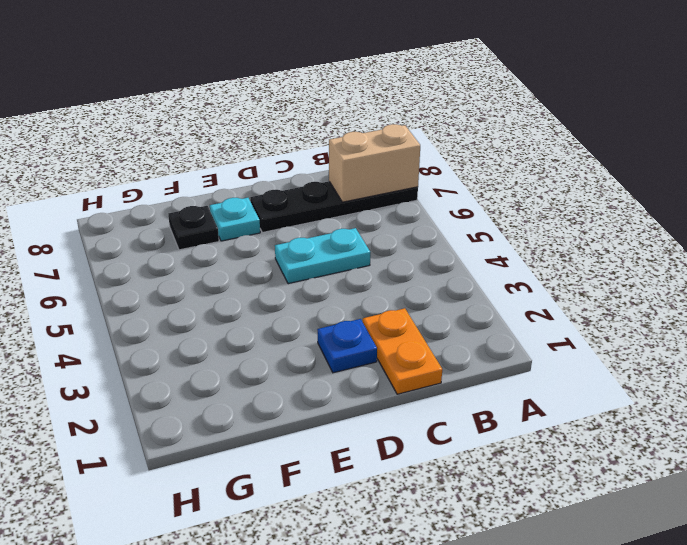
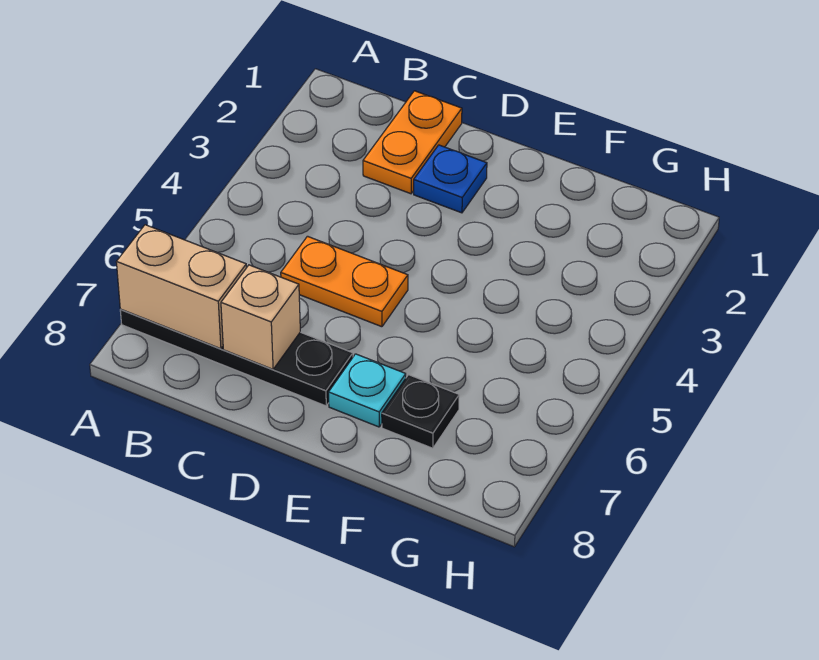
cyan plate C5:D5 level 1 -> orange plate C5:D5 level 1
none -> tan brick C7 level 2

